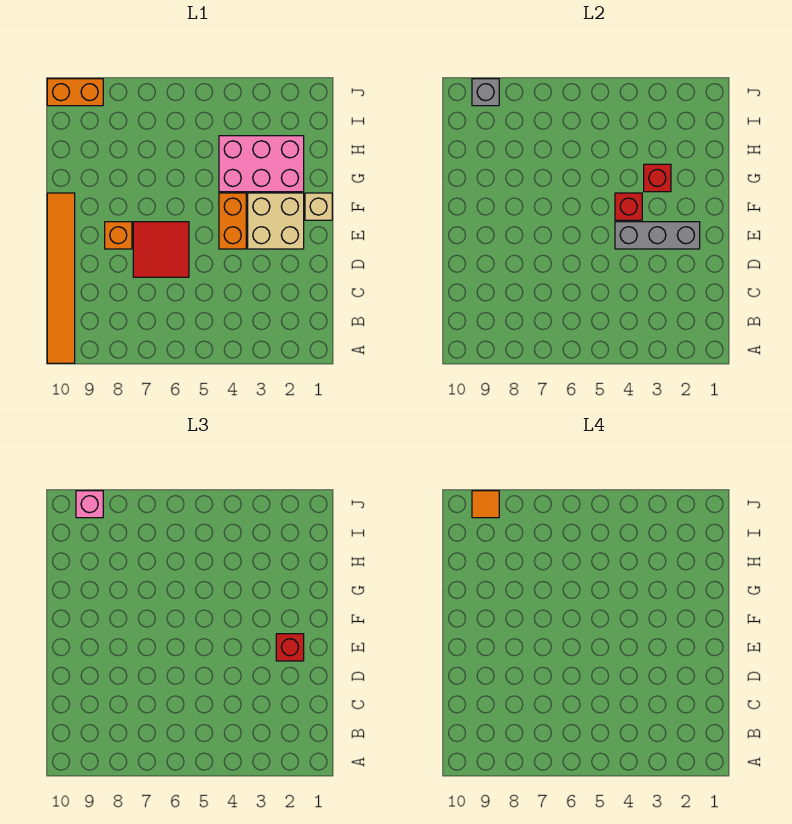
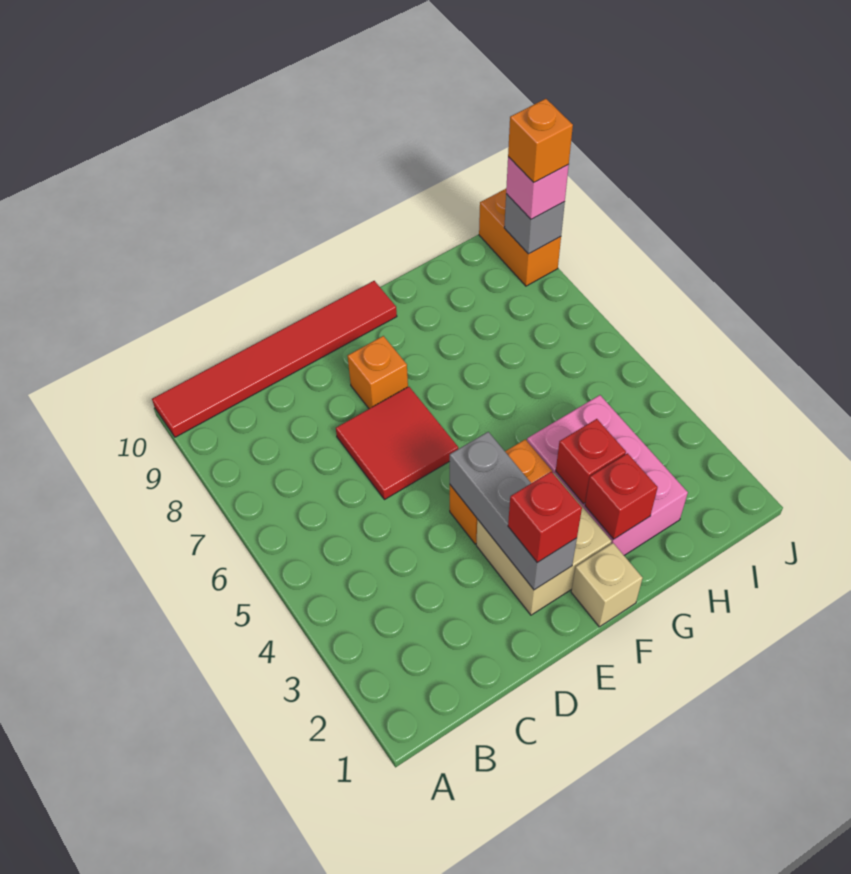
orange tile A10:F10 level 1 -> red tile A10:F10 level 1
red brick F4 level 2 -> red brick G2 level 2
orange tile J9 level 4 -> orange brick J9 level 4

